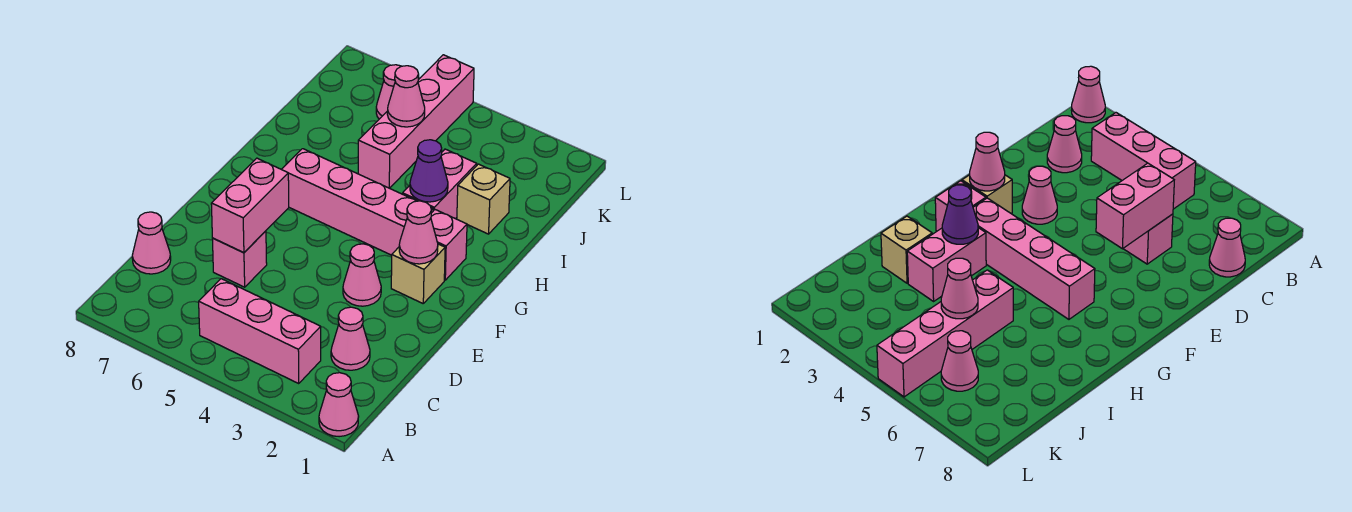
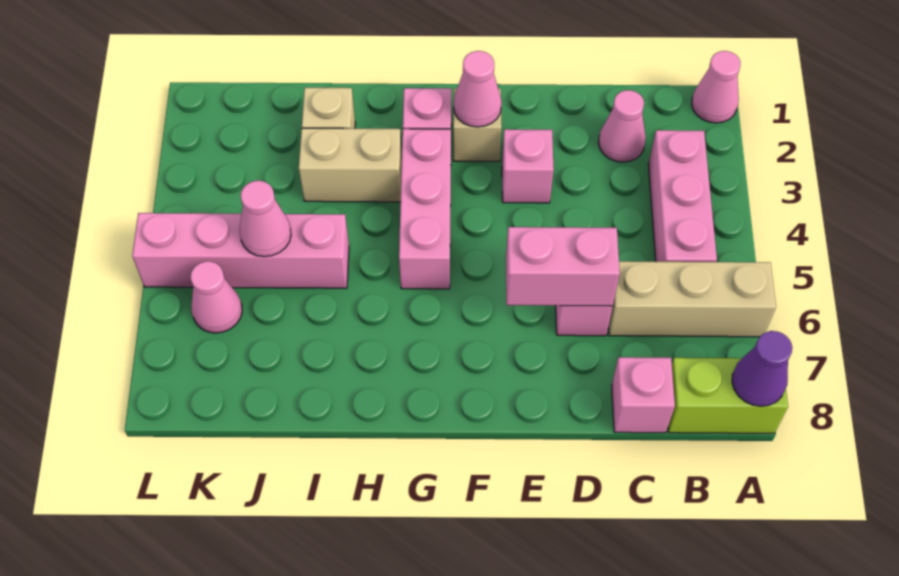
none -> tan brick A6:C6 level 1
none -> lime brick A8:B8 level 1
pink cone C8 level 1 -> pink brick C8 level 1
pink cone E3 level 1 -> pink brick E3 level 1
pink brick G3:G6 level 1 -> pink brick G3:G5 level 1
pink brick H3:I3 level 1 -> tan brick H3:I3 level 1
purple cone H3 level 2 -> purple cone A8 level 2

